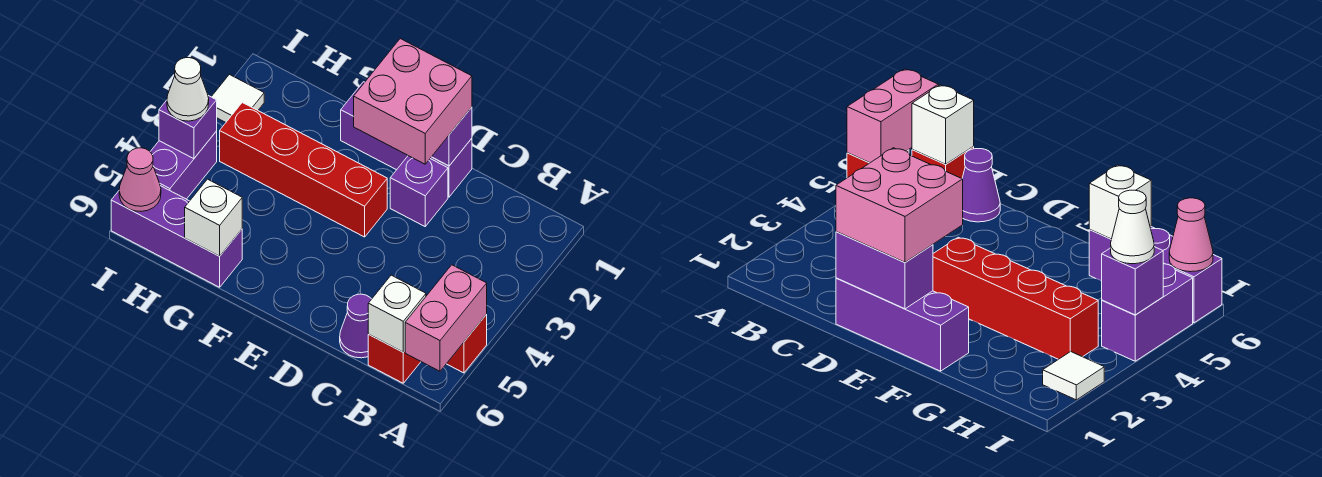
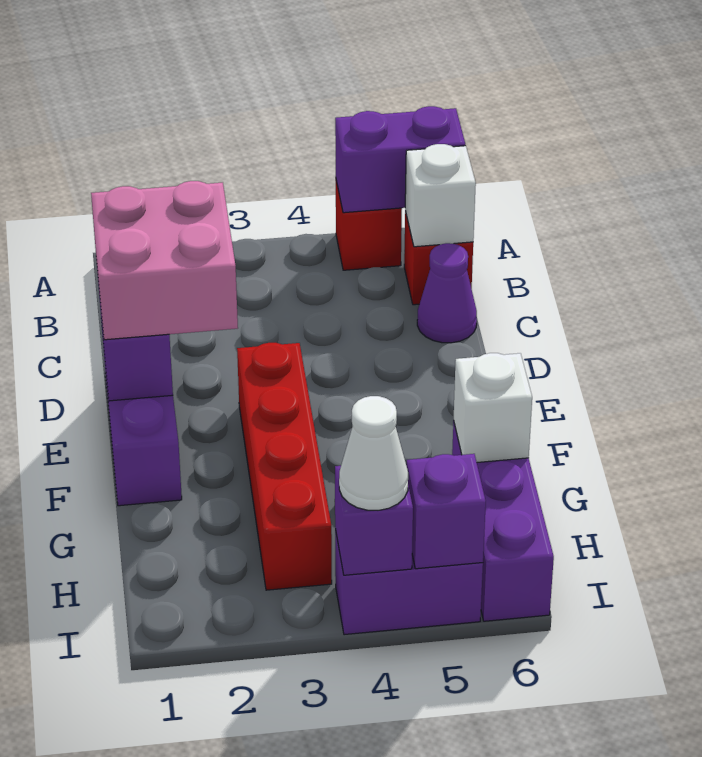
pink brick A5:A6 level 2 -> purple brick A5:A6 level 2
purple brick D2 level 1 -> purple brick I5 level 2
white tile I2 level 1 -> none
pink cone I6 level 2 -> none

